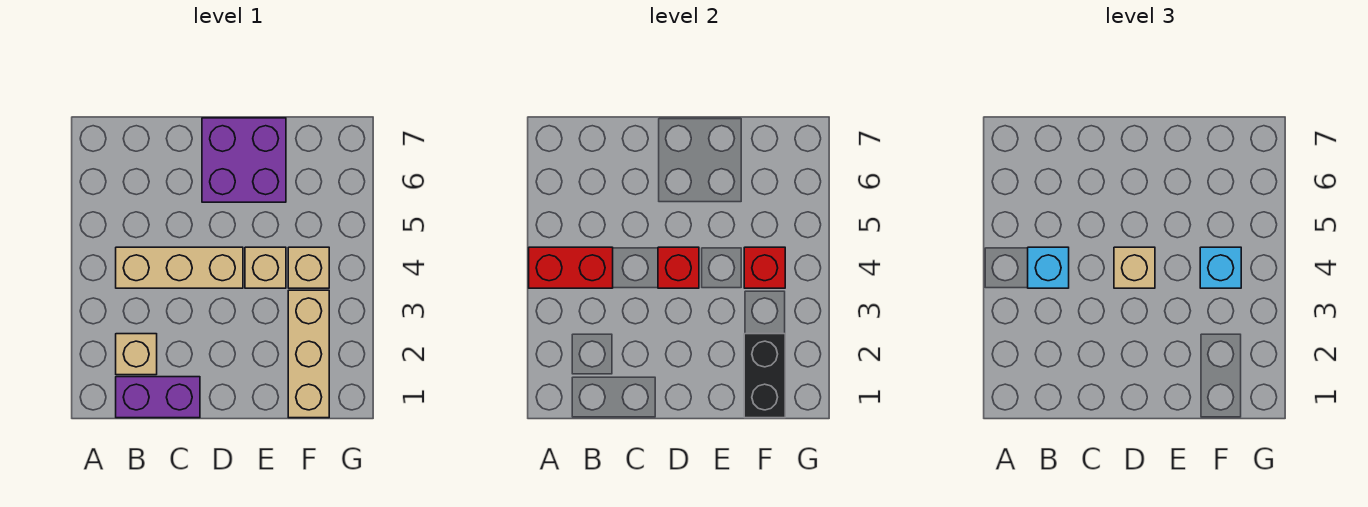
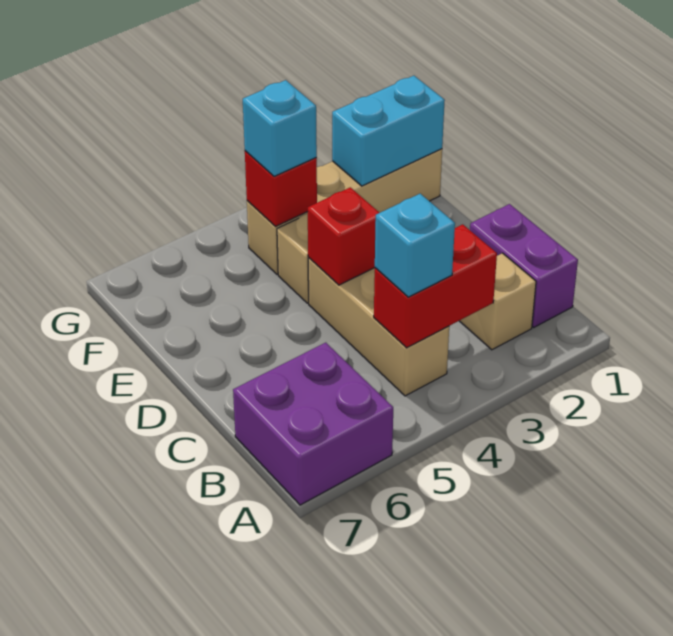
red brick A4:B4 level 2 -> red brick B3:B4 level 2
tan brick D4 level 3 -> none
purple brick D6:E7 level 1 -> purple brick A6:B7 level 1
black brick F1:F2 level 2 -> cyan brick F1:F2 level 2

